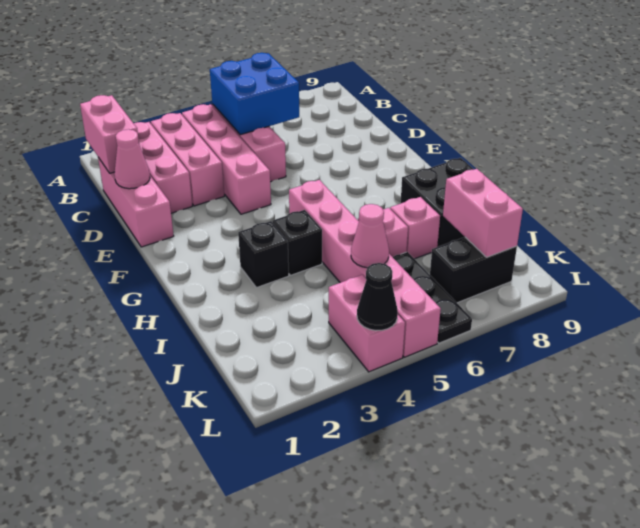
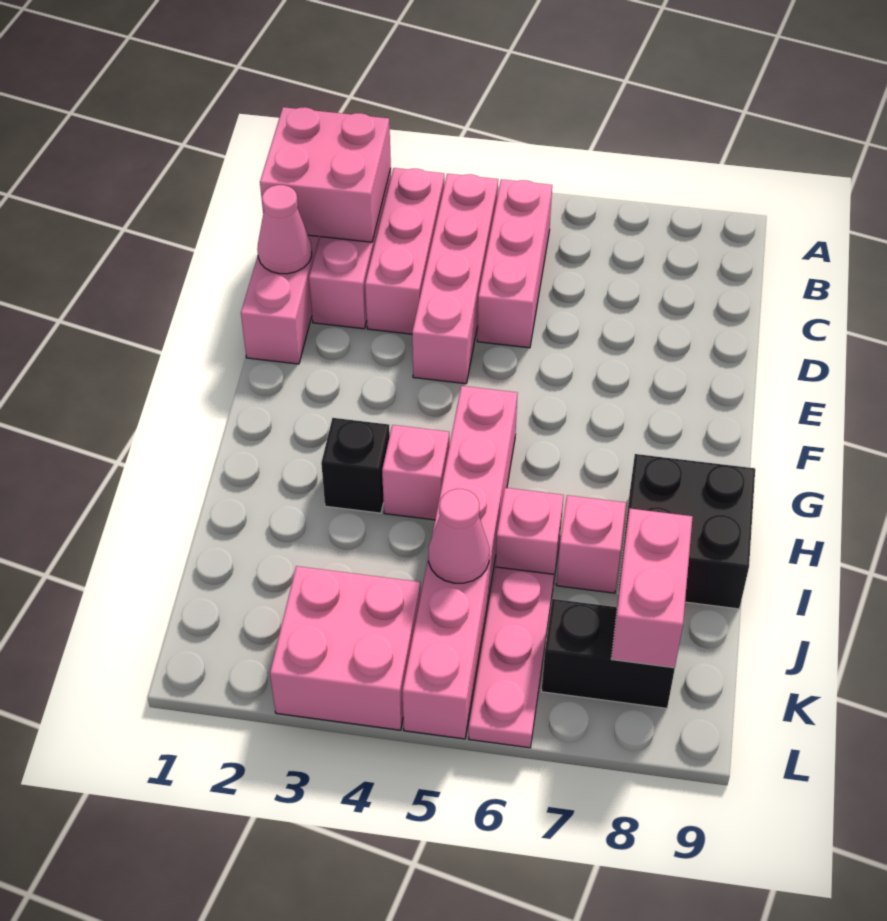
pink brick B1:C1 level 2 -> pink brick B1:C2 level 2
blue brick B5:C6 level 2 -> none
black brick H4 level 1 -> pink brick H4 level 1
black plate J6:L6 level 1 -> pink plate J6:L6 level 1
pink brick K4:L4 level 1 -> pink brick K3:L4 level 1
black cone L4 level 2 -> none

